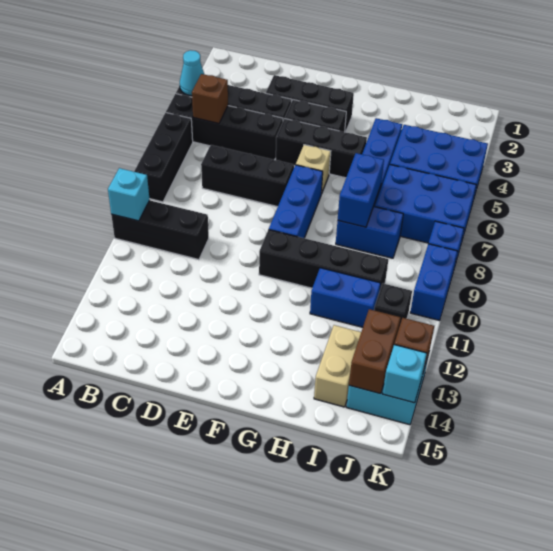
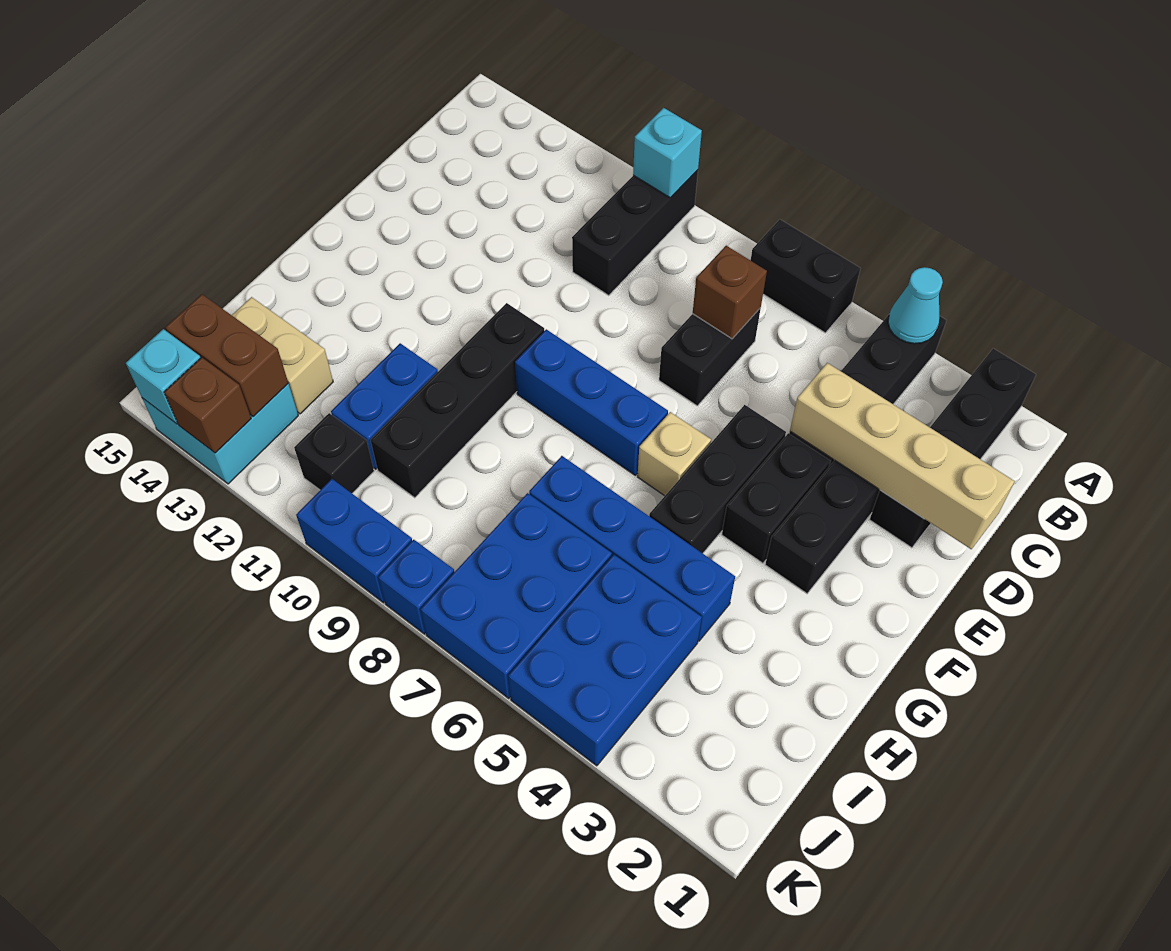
black brick A5:D5 level 1 -> black brick A2:D2 level 1
black brick A6:A8 level 1 -> black brick A6:A7 level 1
brown brick B5 level 2 -> brown brick C7 level 2
black brick C7:E7 level 1 -> black brick C7:D7 level 1
none -> tan brick D1:D4 level 2
blue brick H7:H8 level 2 -> none
blue brick H8:I8 level 1 -> none

